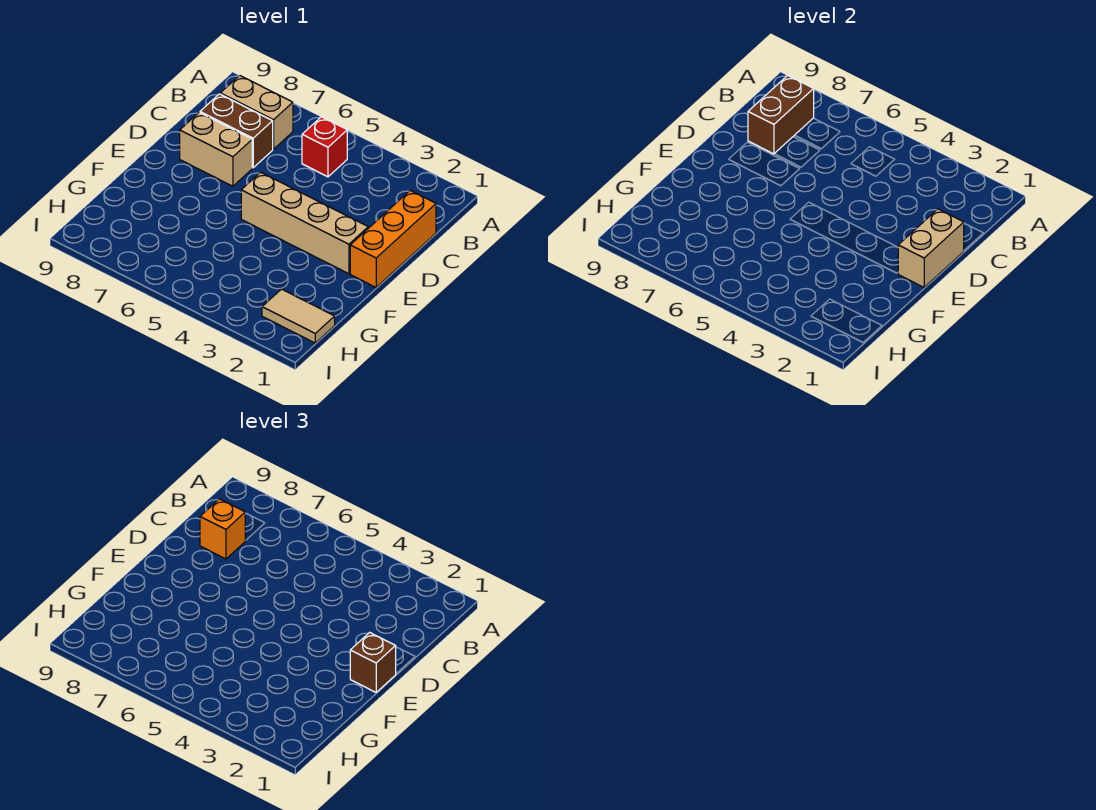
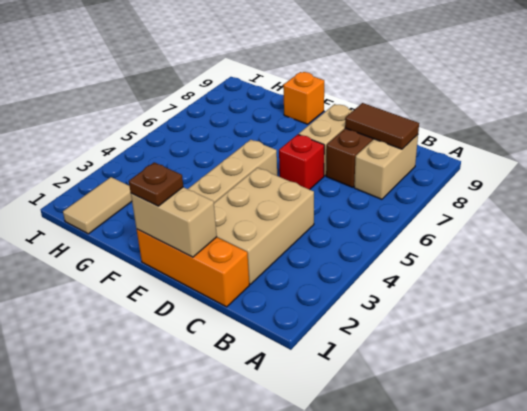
red brick B5 level 1 -> red brick D6 level 1
brown brick B8:C8 level 2 -> brown tile B8:C8 level 2
none -> tan brick C2:D4 level 1
orange brick C8 level 3 -> orange brick F9 level 1
brown brick E1 level 3 -> brown plate E1 level 3

